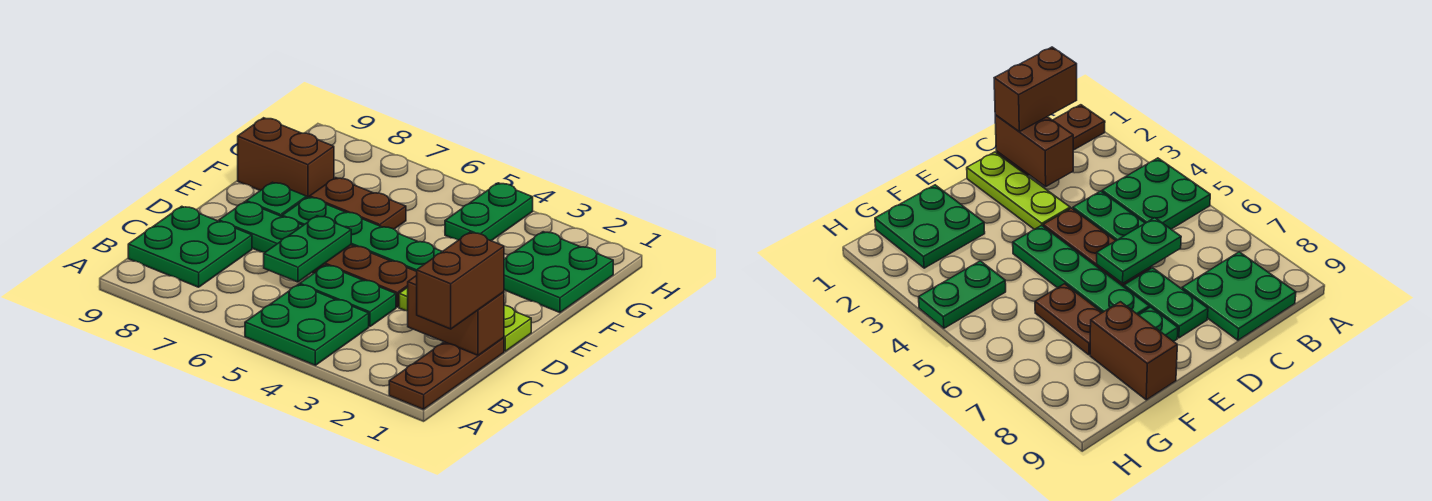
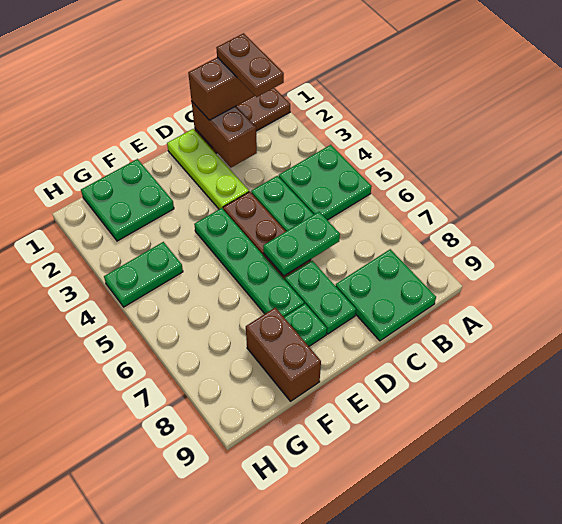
brown plate F6:F7 level 1 -> brown plate B1:B2 level 4

